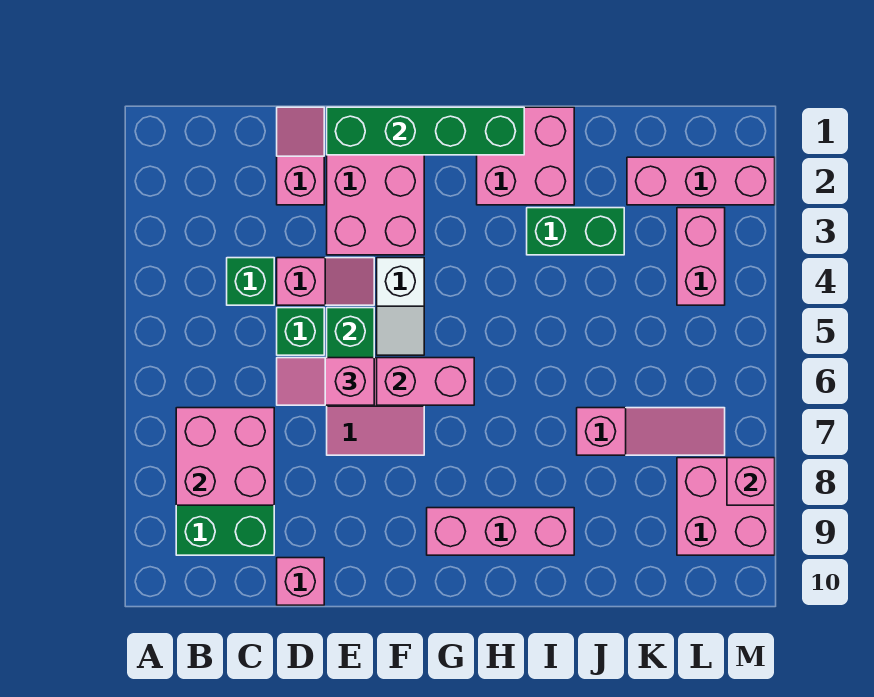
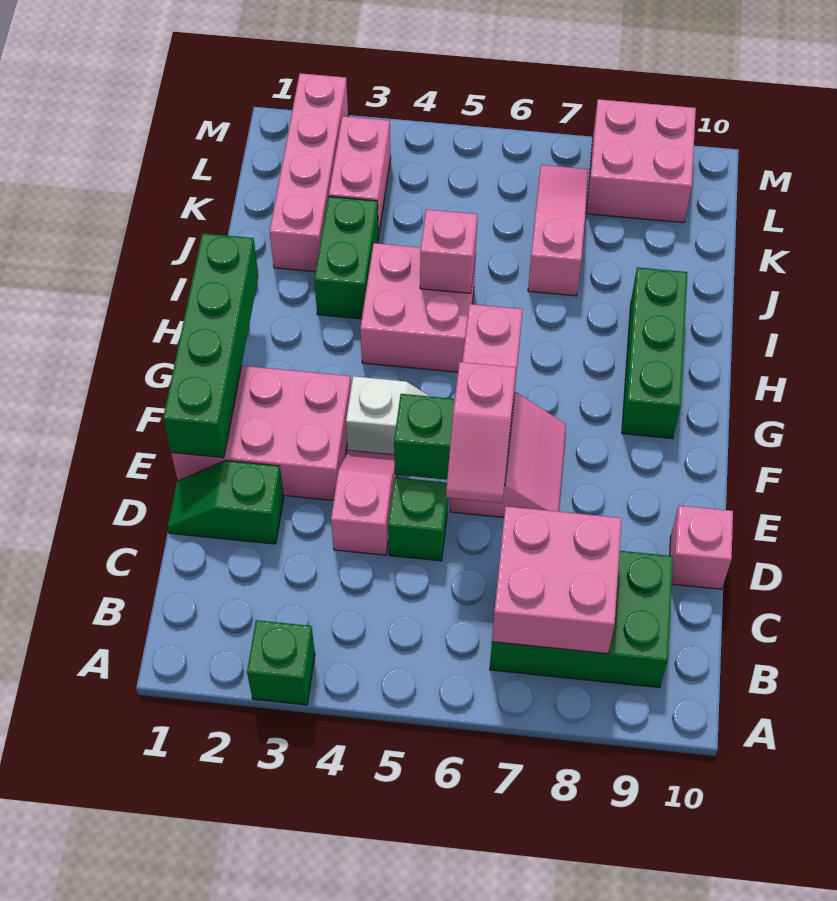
green brick C4 level 1 -> green brick A3 level 1
pink slope D1:D2 level 1 top 2 -> green slope D1:D2 level 1 top 2
pink brick G9:I9 level 1 -> green brick G9:I9 level 1
pink brick H1:I2 level 1 -> pink brick H4:I5 level 1
pink brick K2:M2 level 1 -> pink brick J2:M2 level 1
pink brick L3:L4 level 1 -> pink brick K3:L3 level 1
pink brick M8 level 2 -> pink brick I5 level 2

